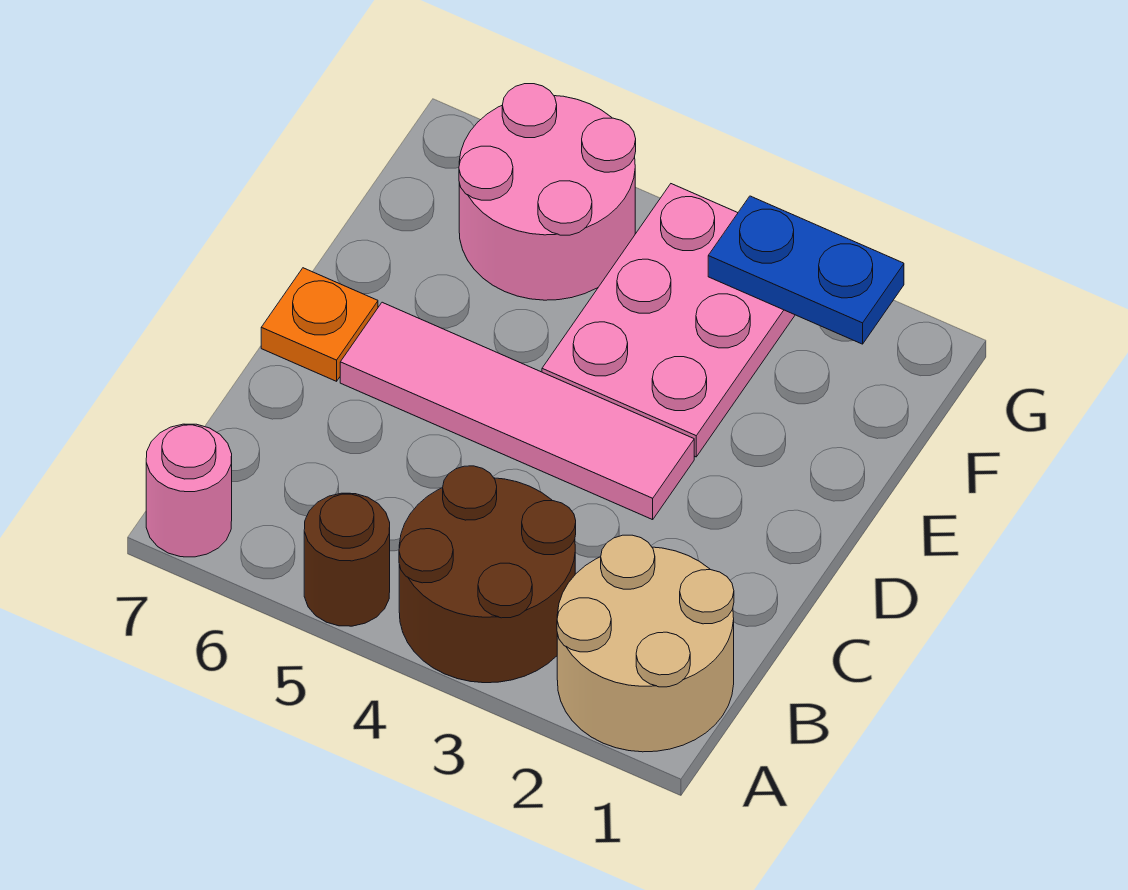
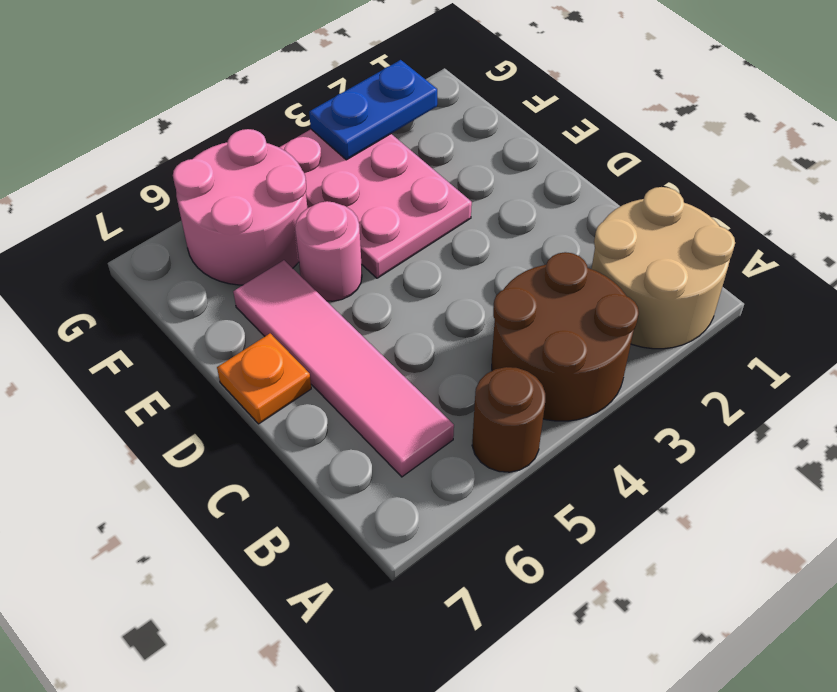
pink round brick A7 level 1 -> pink round brick E5 level 1
pink tile D3:D6 level 1 -> pink tile B6:E6 level 1

